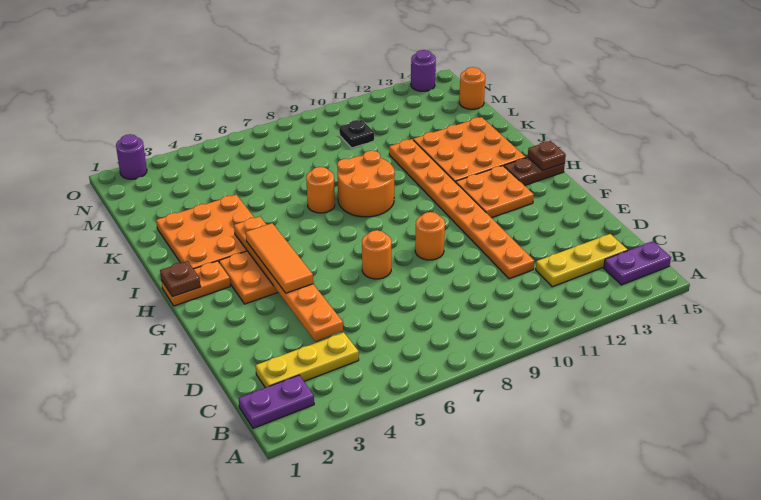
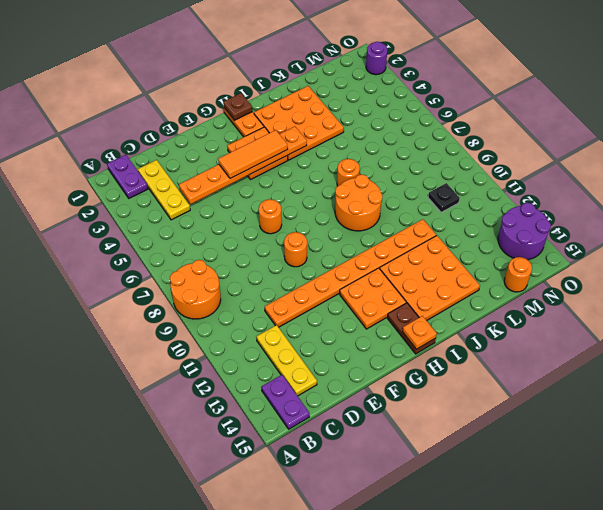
none -> orange round brick A8:B9 level 1
brown plate H15 level 2 -> orange plate H15 level 2
purple round brick O14 level 1 -> purple round brick N13:O14 level 1

